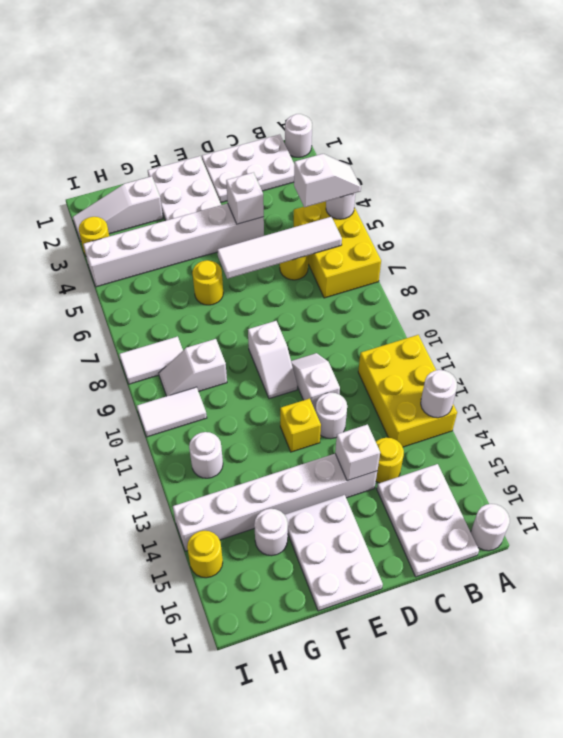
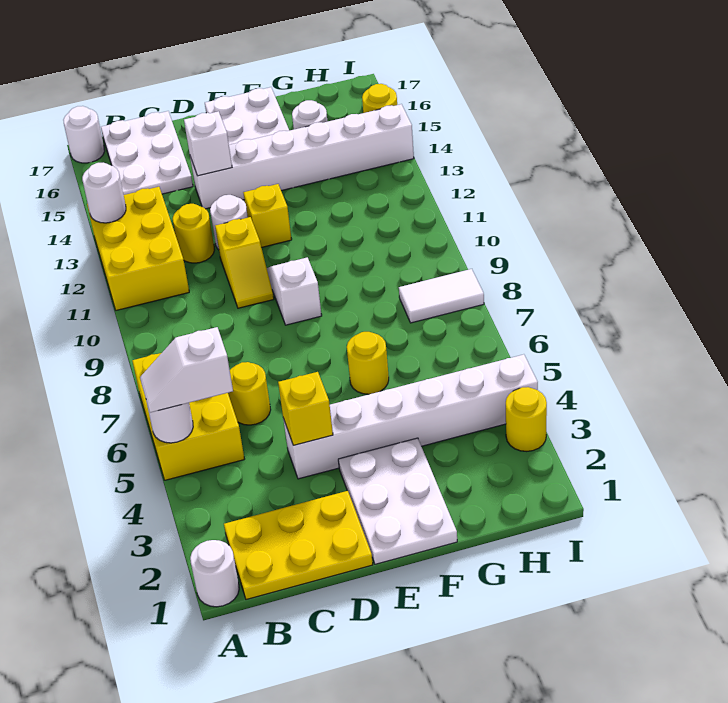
white plate B1:D2 level 1 -> yellow plate B1:D2 level 1
white tile B6:E6 level 2 -> none
yellow round brick C14 level 1 -> yellow round brick C12 level 1
white brick D4 level 2 -> yellow brick D4 level 2
white slope D10:D11 level 1 top 11 -> yellow slope D10:D11 level 1 top 11
white slope G2:I2 level 1 top G -> none
white slope G9:H9 level 1 top G -> none
white tile H10:I10 level 1 -> none
white round brick H12 level 1 -> none

